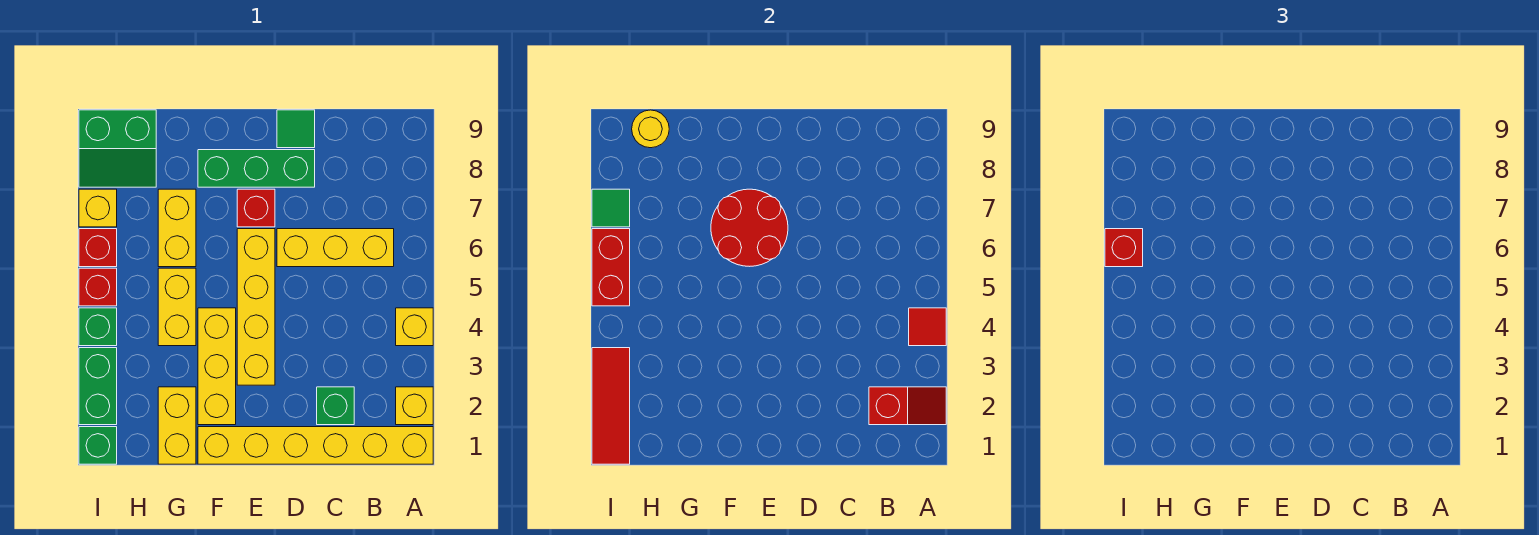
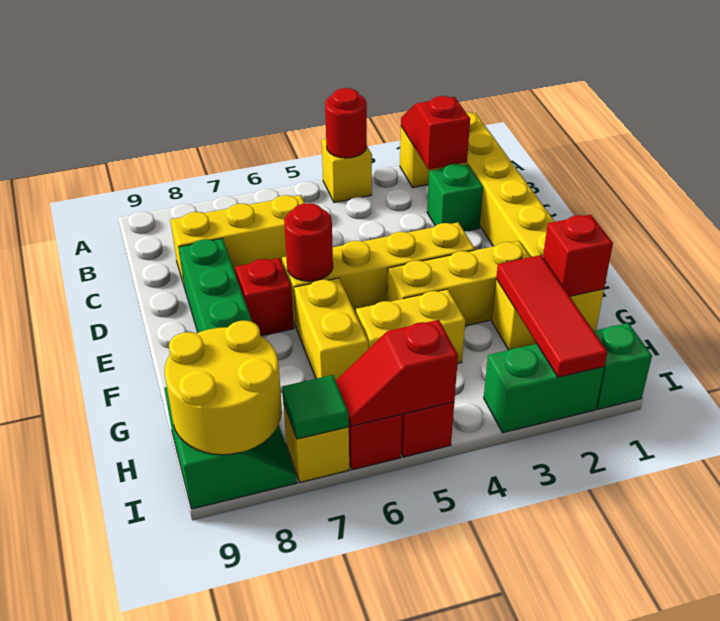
red tile A4 level 2 -> red round brick A4 level 2
yellow brick B6:D6 level 1 -> yellow brick C6:C8 level 1
green tile D9 level 1 -> none
red round brick E6:F7 level 2 -> red round brick E6 level 2
yellow brick G6:G7 level 1 -> yellow brick F6:G6 level 1
yellow round brick H9 level 2 -> yellow round brick H8:I9 level 2
red tile I1:I3 level 2 -> red tile G2:I2 level 2
green brick I4 level 1 -> none
red brick I5:I6 level 2 -> red slope I5:I6 level 2 top 5
red brick I6 level 3 -> red brick G1 level 2

